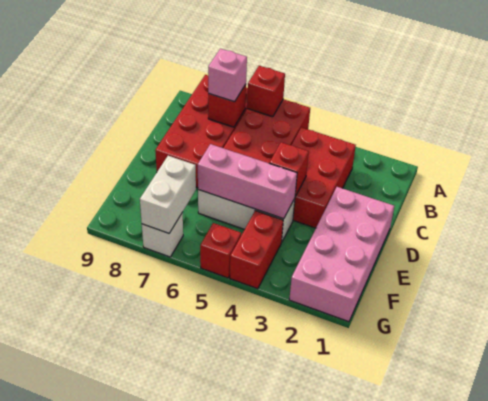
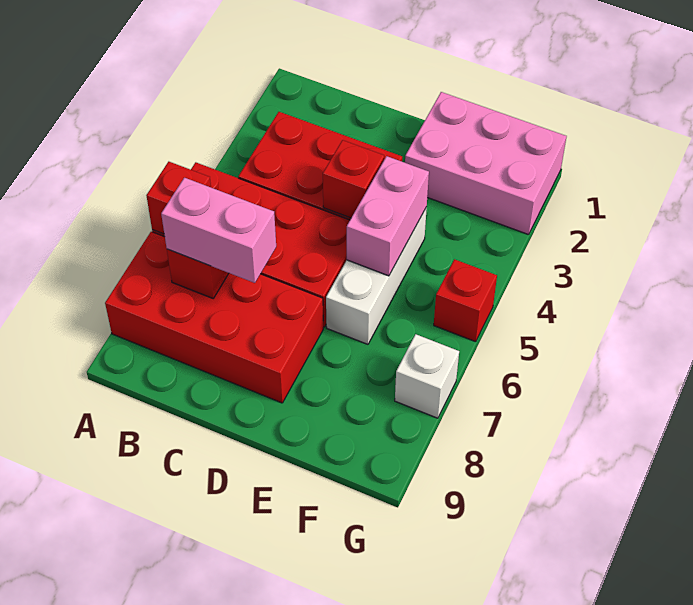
pink brick B7 level 3 -> pink brick B7:C7 level 3
pink brick D1:G2 level 1 -> pink brick E1:G2 level 1
pink brick E4:E6 level 2 -> pink brick E4:E5 level 2
red brick F4:G4 level 1 -> none
white brick F7:G7 level 2 -> none

